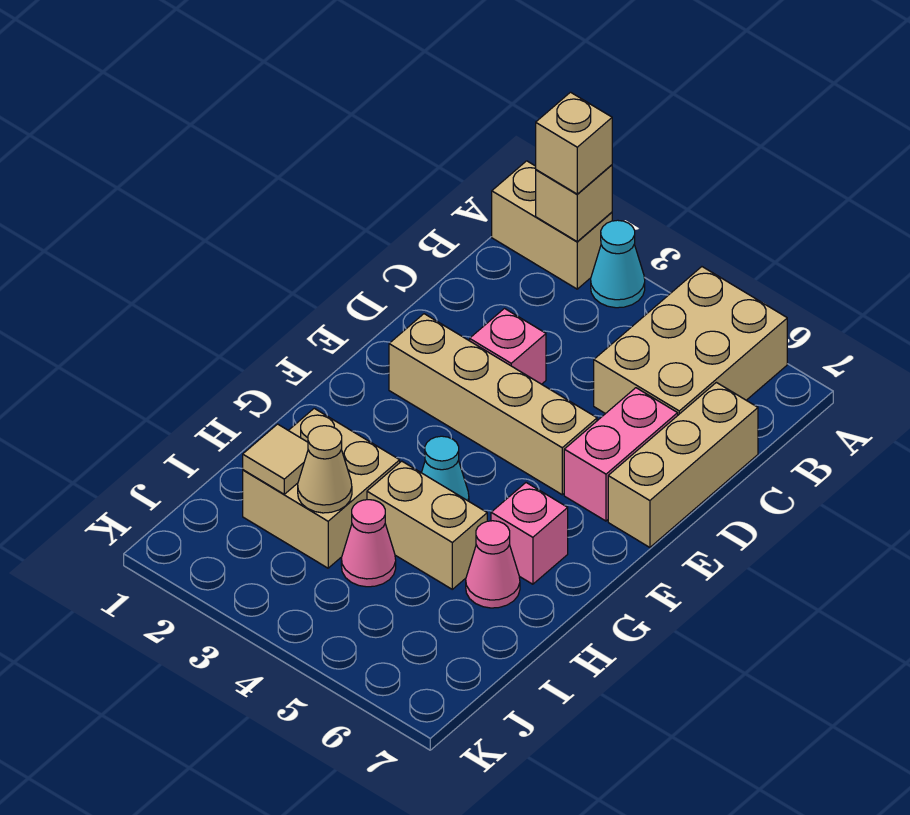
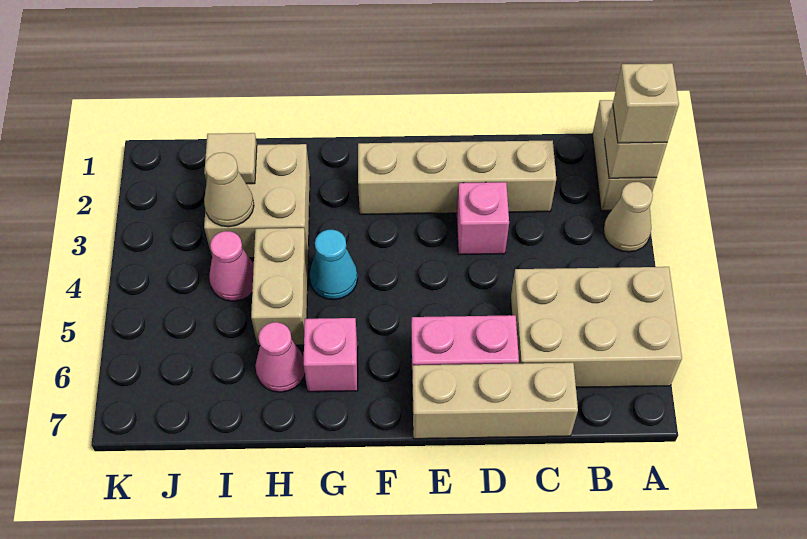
cyan cone A3 level 1 -> tan cone A3 level 1
tan brick E2:E5 level 1 -> tan brick C2:F2 level 1

